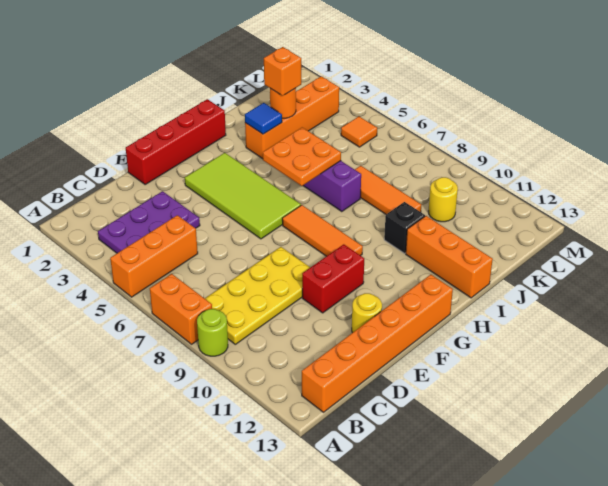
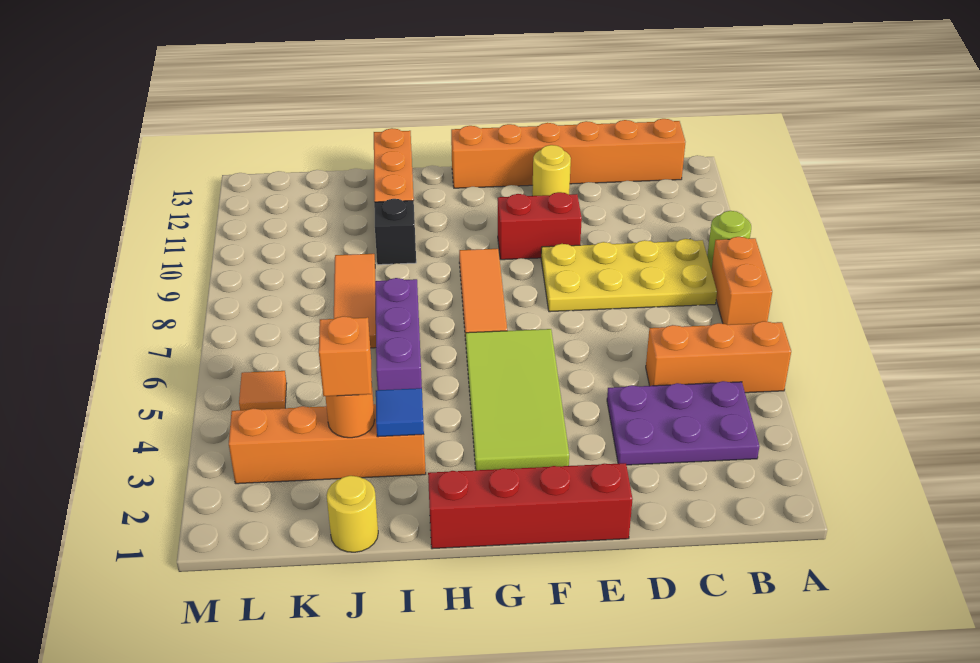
orange plate H5:I6 level 2 -> none
yellow round brick K10 level 1 -> yellow round brick J1 level 1

